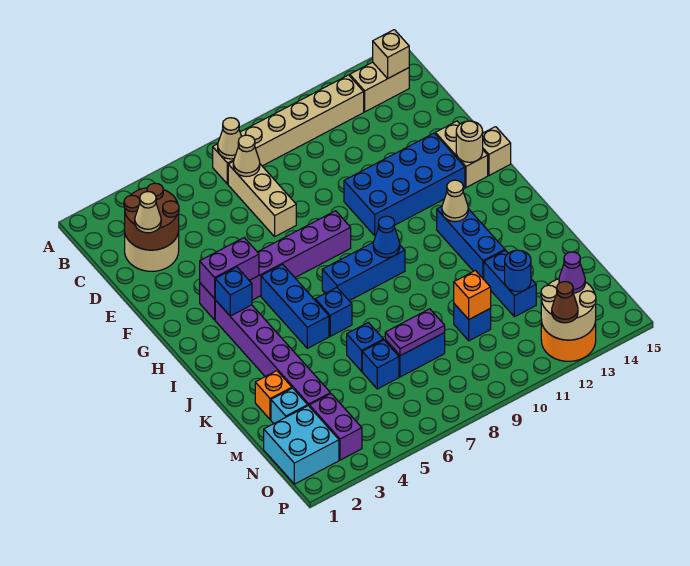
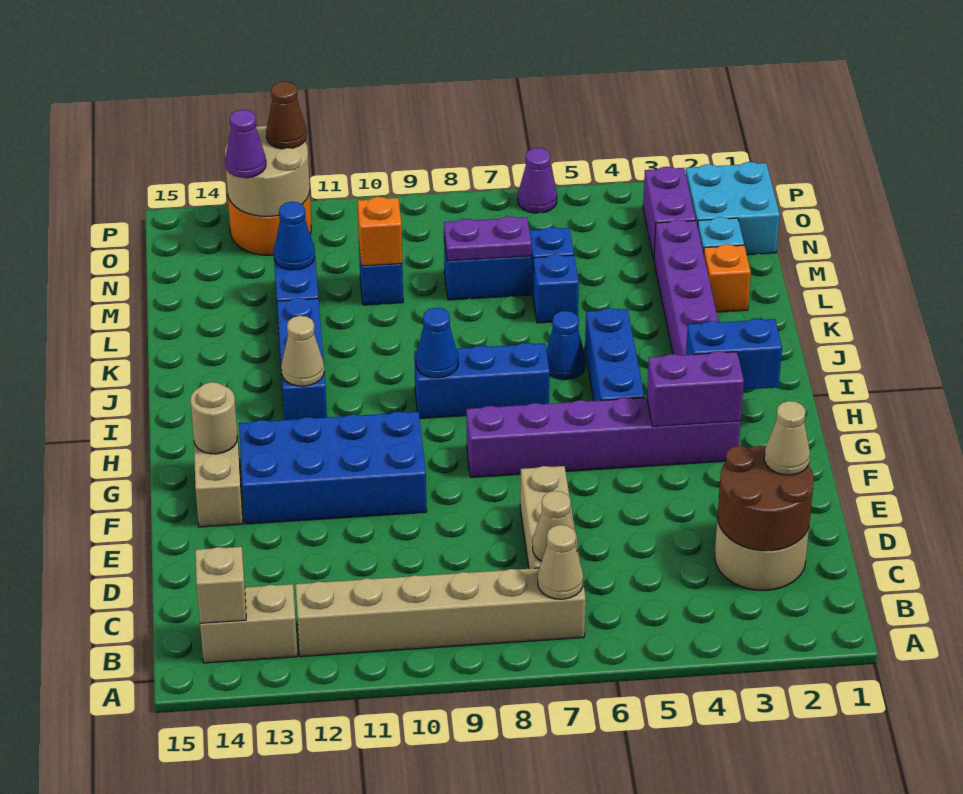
tan brick G15 level 1 -> none
blue brick H3 level 2 -> blue brick H2:H3 level 2
blue brick J6 level 1 -> blue cone J6 level 1
blue round brick M12 level 2 -> blue cone M12 level 2
none -> purple cone P6 level 1

